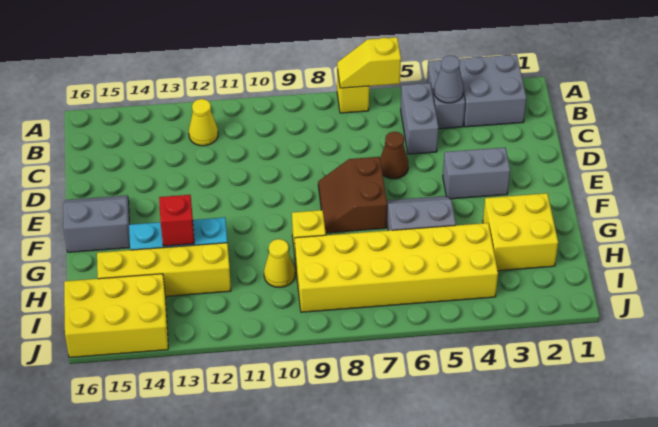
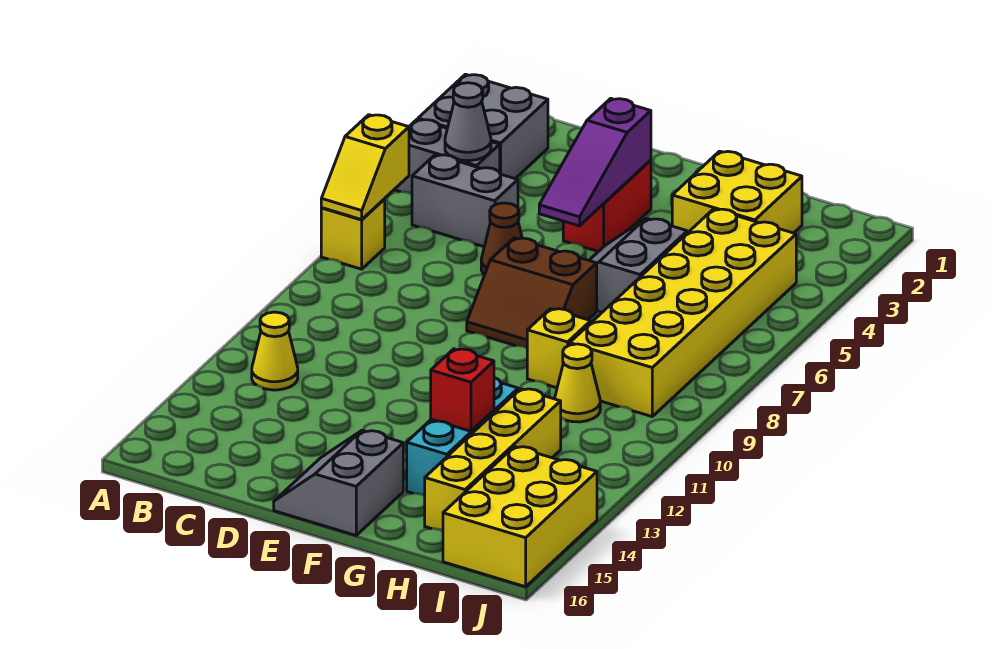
grey brick E3:E4 level 1 -> red brick E3:E4 level 1
none -> purple slope E3:E5 level 2 top 3

